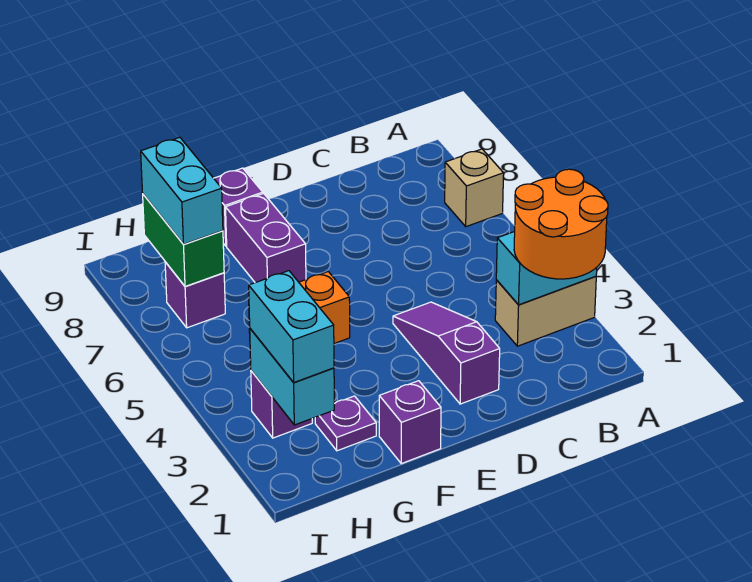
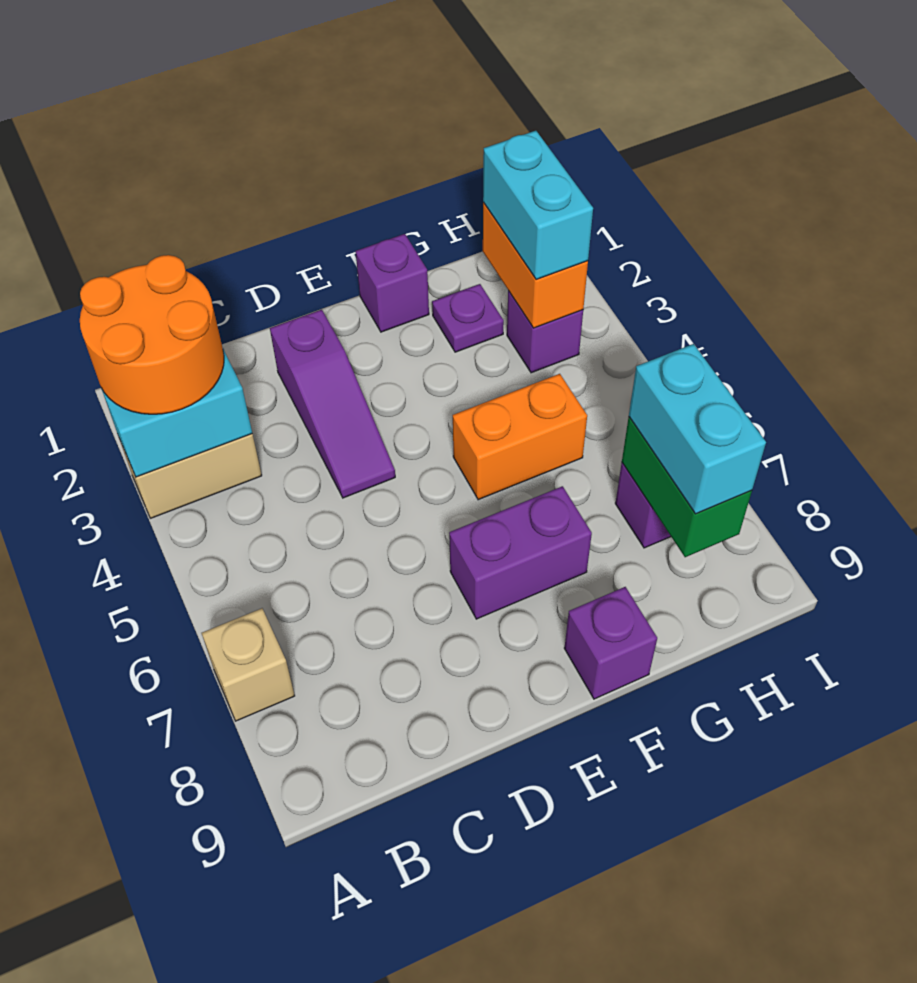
purple brick F7:F8 level 1 -> purple brick E7:F7 level 1
cyan brick H2:H3 level 2 -> orange brick H2:H3 level 2

